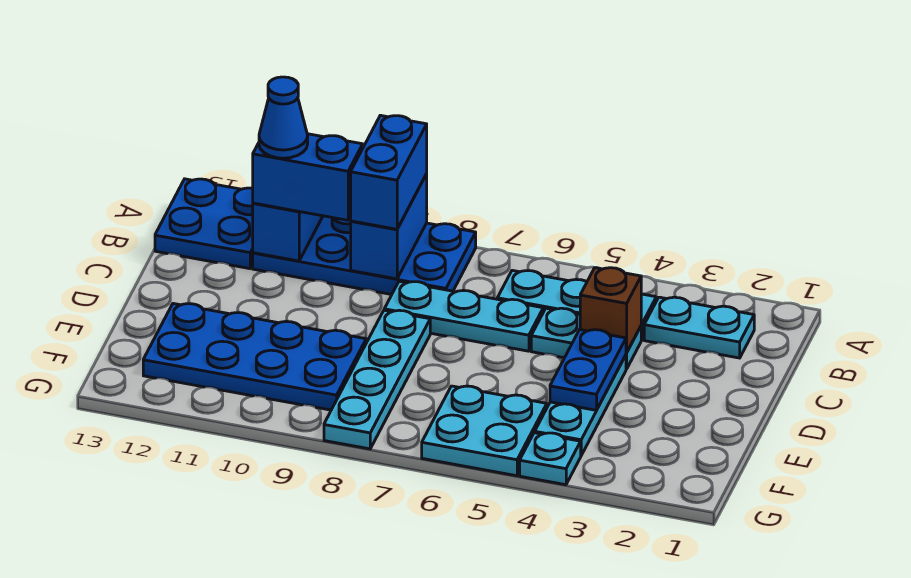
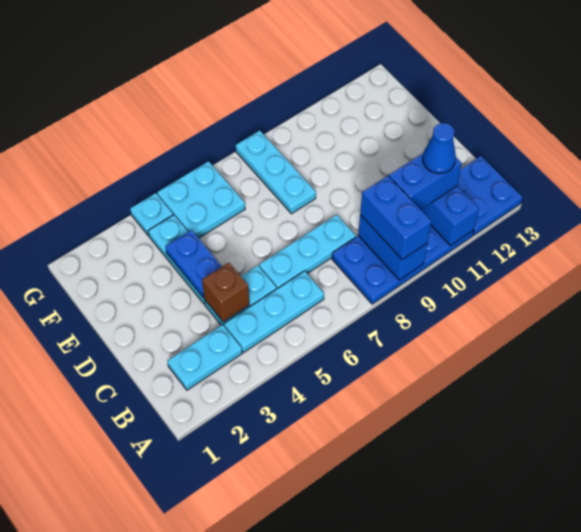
cyan plate D8:G8 level 1 -> cyan plate E8:G8 level 1
blue plate E9:F12 level 1 -> none

